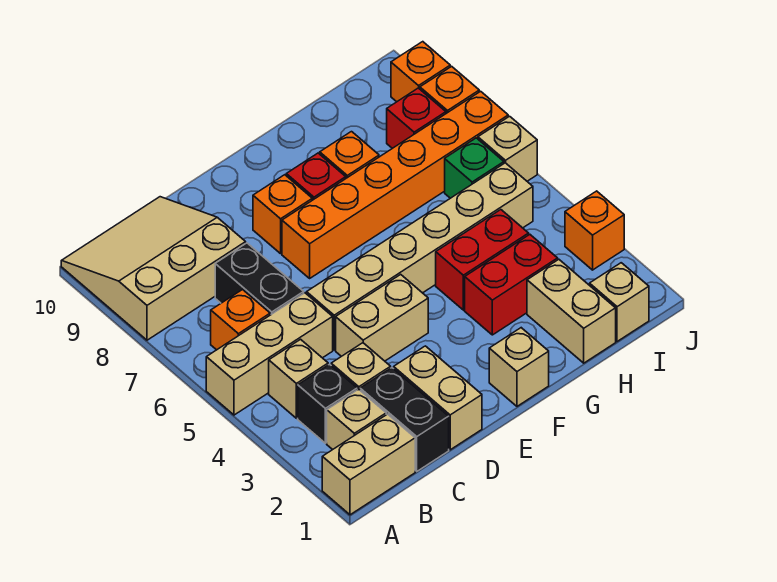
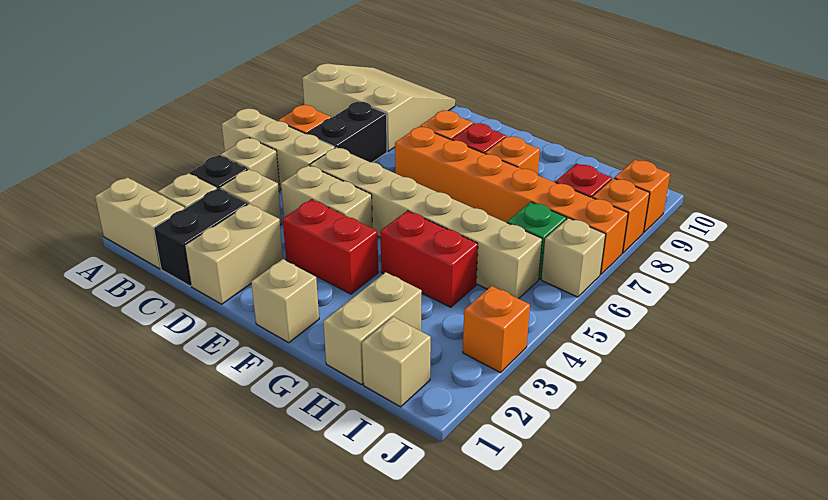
red brick G3:H3 level 1 -> red brick E3:F3 level 1

